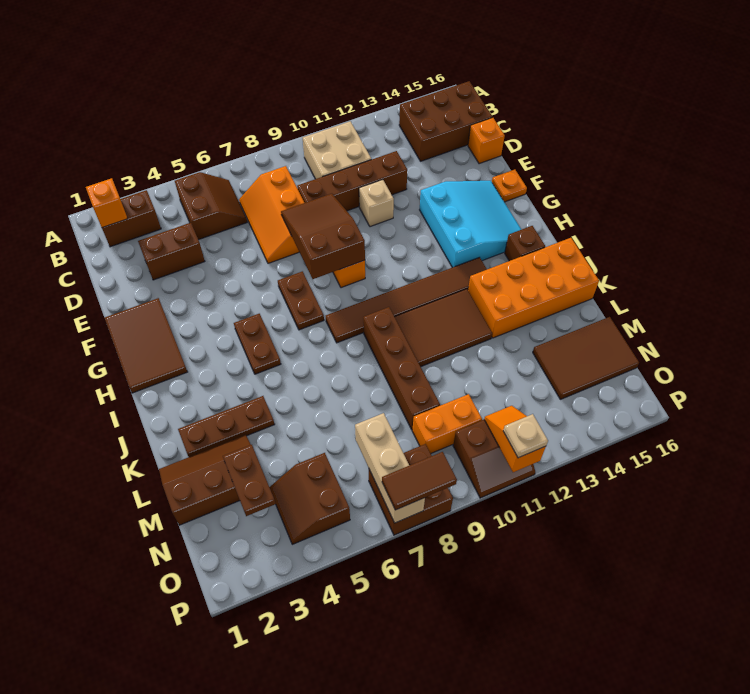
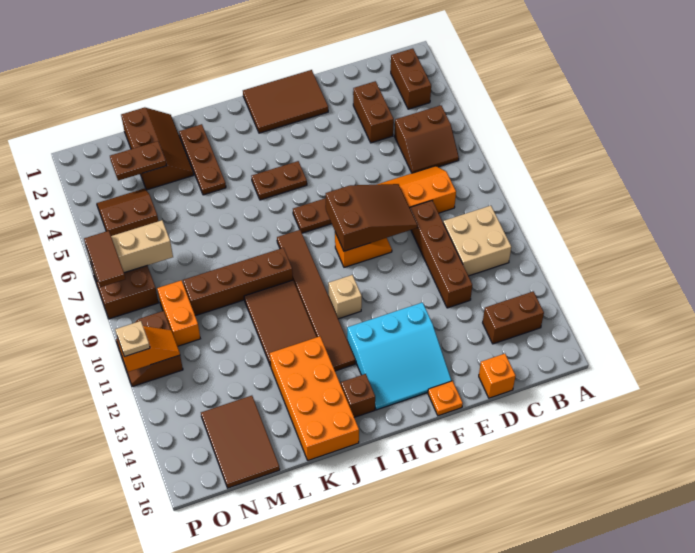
orange brick B2 level 2 -> none
brown brick B14:C16 level 1 -> brown brick B14:C14 level 1
tan brick E11 level 1 -> tan brick H11 level 1

